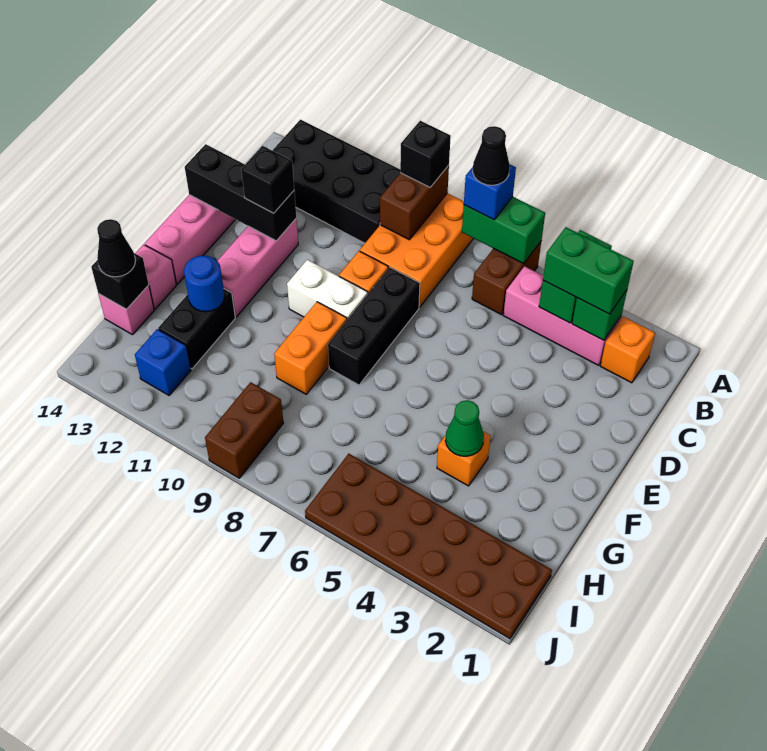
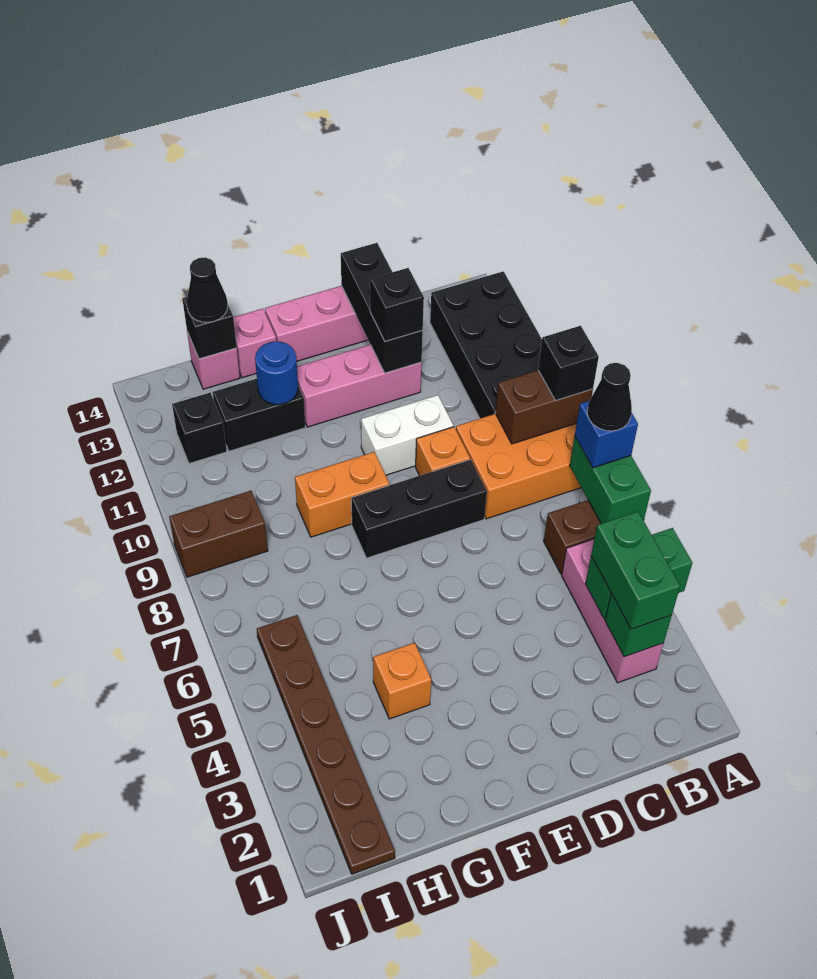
orange brick B2 level 1 -> none
white brick E9:E10 level 1 -> white brick D10:E10 level 1
green cone G4 level 2 -> none
brown plate I1:J6 level 1 -> brown plate I1:I6 level 1
blue brick I12 level 1 -> black brick I12 level 1

